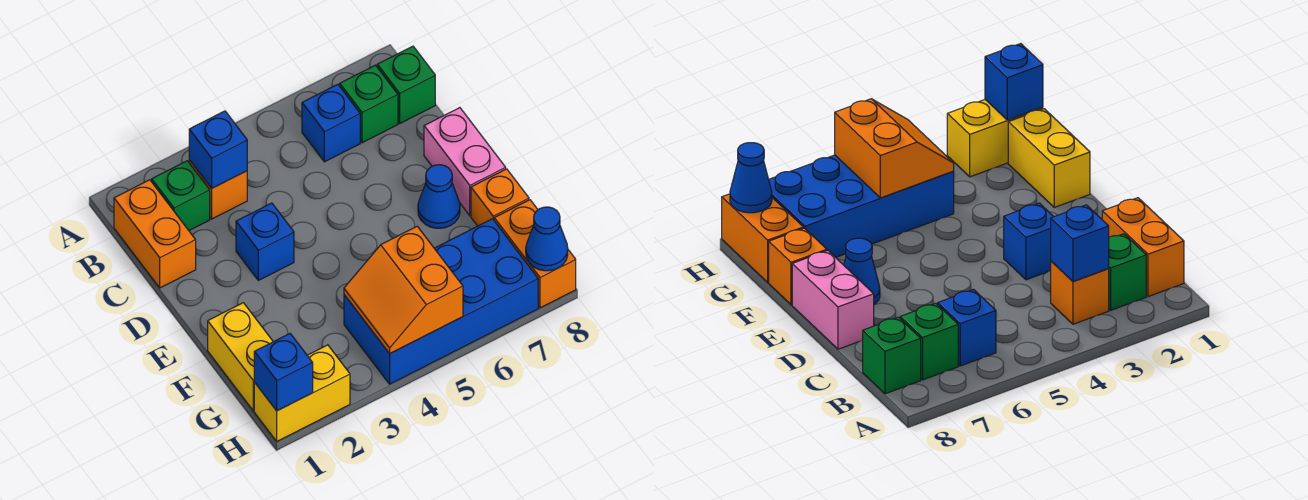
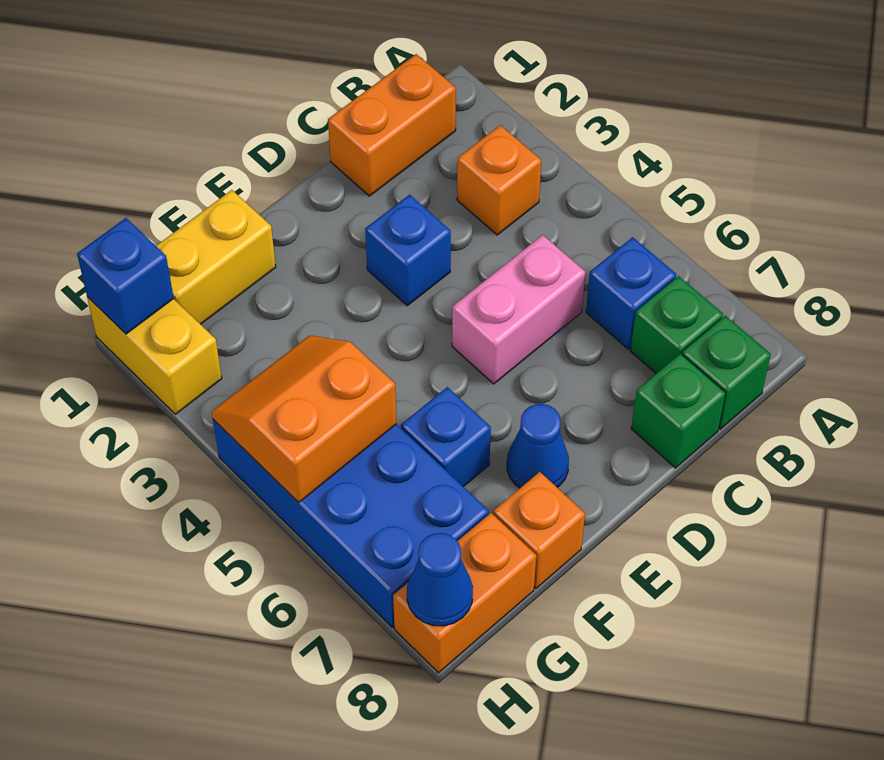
green brick B2 level 1 -> green brick C8 level 1
blue brick B3 level 2 -> blue brick F6 level 1
pink brick D8:E8 level 1 -> pink brick C5:D5 level 1

